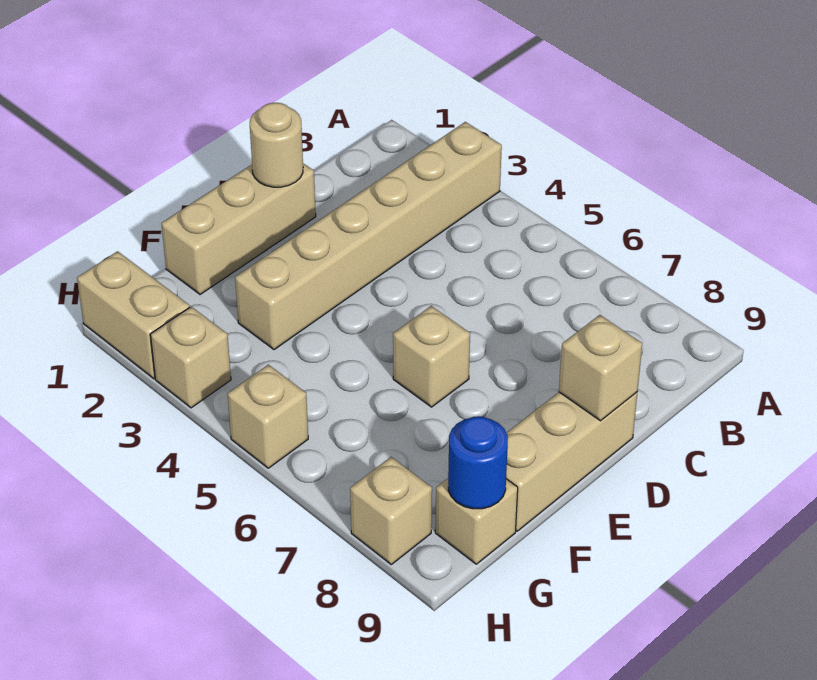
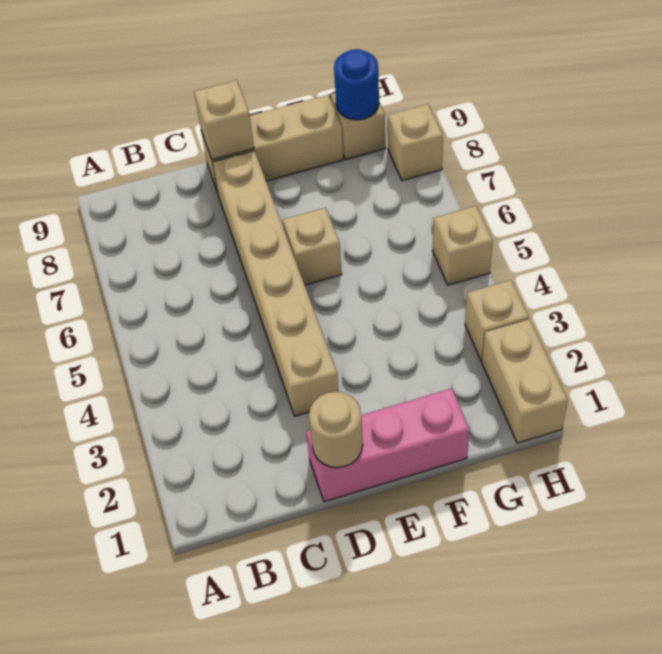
tan brick A3:F3 level 1 -> tan brick D3:D8 level 1
tan brick D1:F1 level 1 -> pink brick D1:F1 level 1

